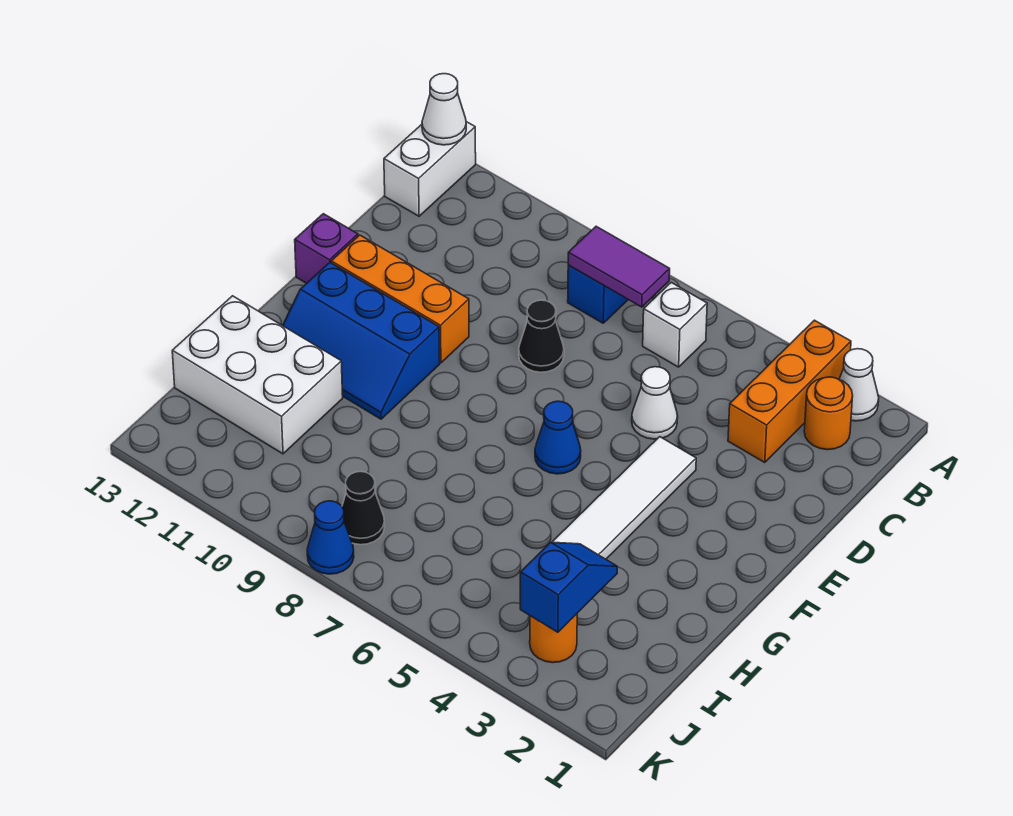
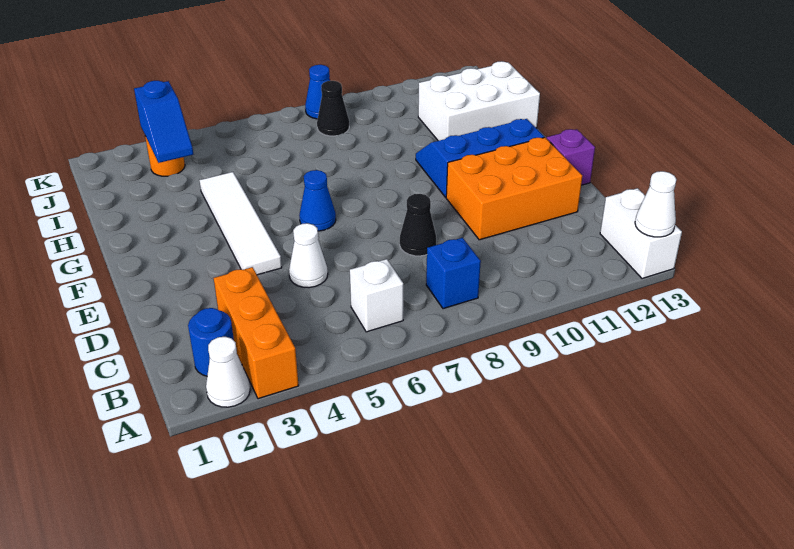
orange round brick B2 level 1 -> blue round brick B2 level 1
purple tile B7:B8 level 2 -> none
orange brick E10:E12 level 1 -> orange brick D10:E12 level 1

